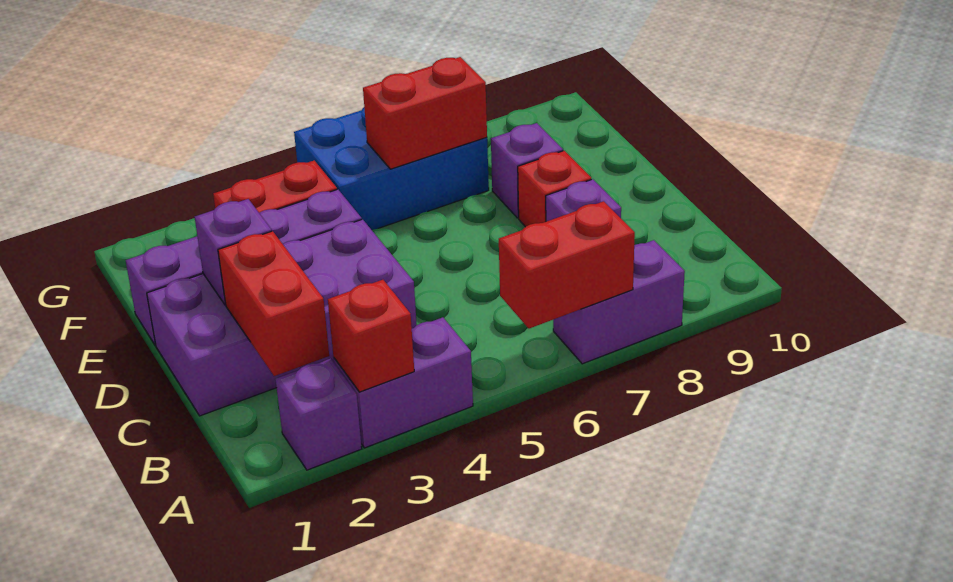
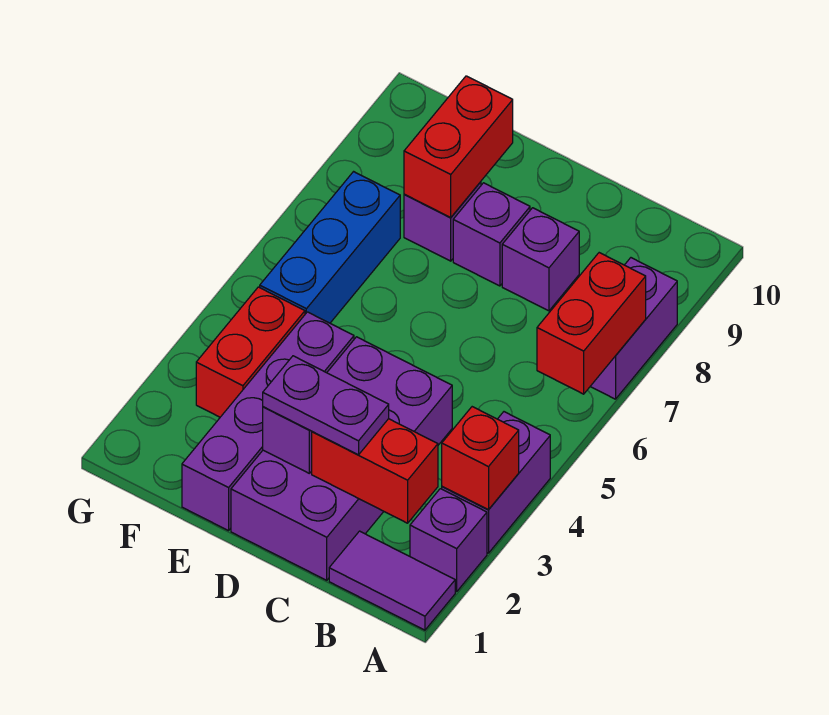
none -> purple tile A1:B1 level 1
none -> purple plate C2:D2 level 3
red brick D8 level 1 -> purple brick D8 level 1
blue brick F5:G7 level 1 -> blue brick F5:F7 level 1
red brick F6:F7 level 2 -> red brick E8:E9 level 2

